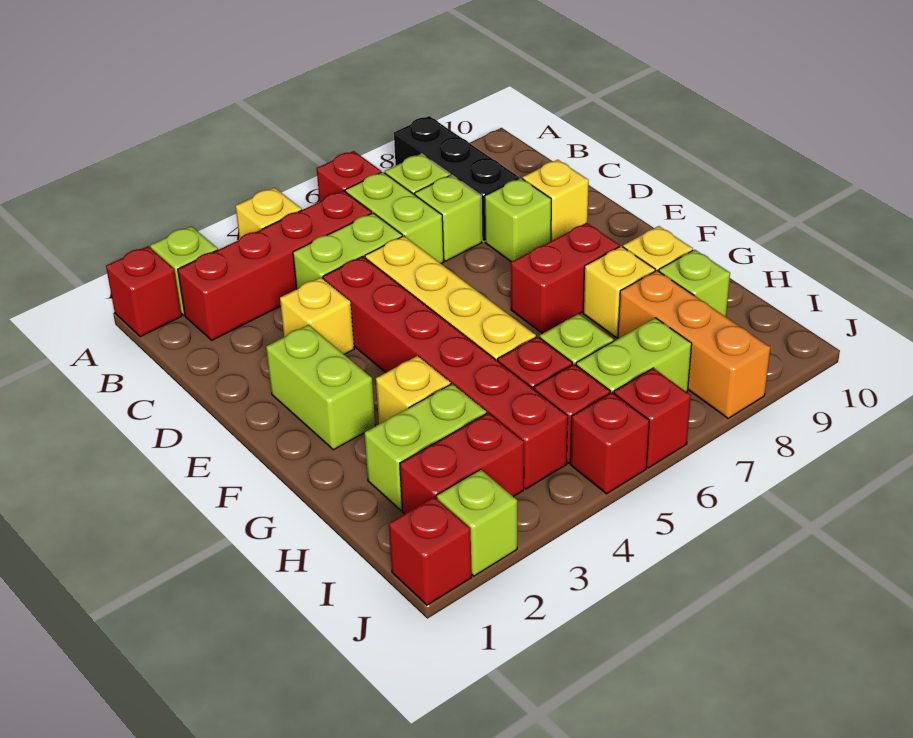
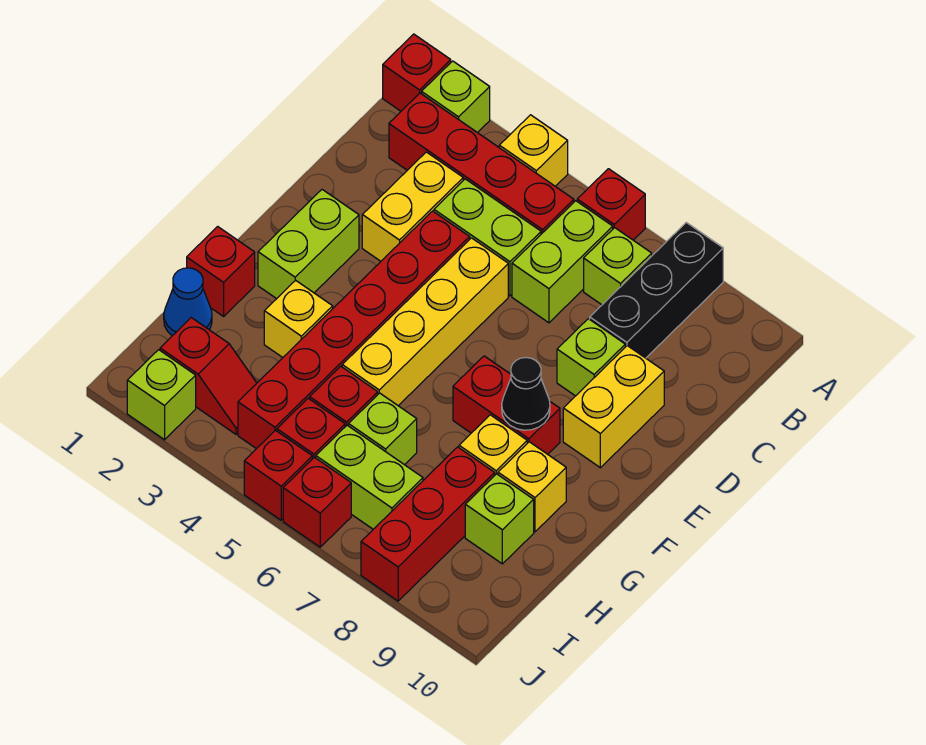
lime brick C7 level 1 -> none
yellow brick D3 level 1 -> yellow brick C3:D3 level 1
yellow brick D9 level 1 -> yellow brick D9:E9 level 1
none -> black cone F8 level 2
none -> blue cone H1 level 1
lime brick H2:H3 level 1 -> none
orange brick H8:J8 level 1 -> red brick H8:J8 level 1
red brick I2:I3 level 1 -> red slope I2:I3 level 1 top 2
red brick J1 level 1 -> red brick G1 level 1

